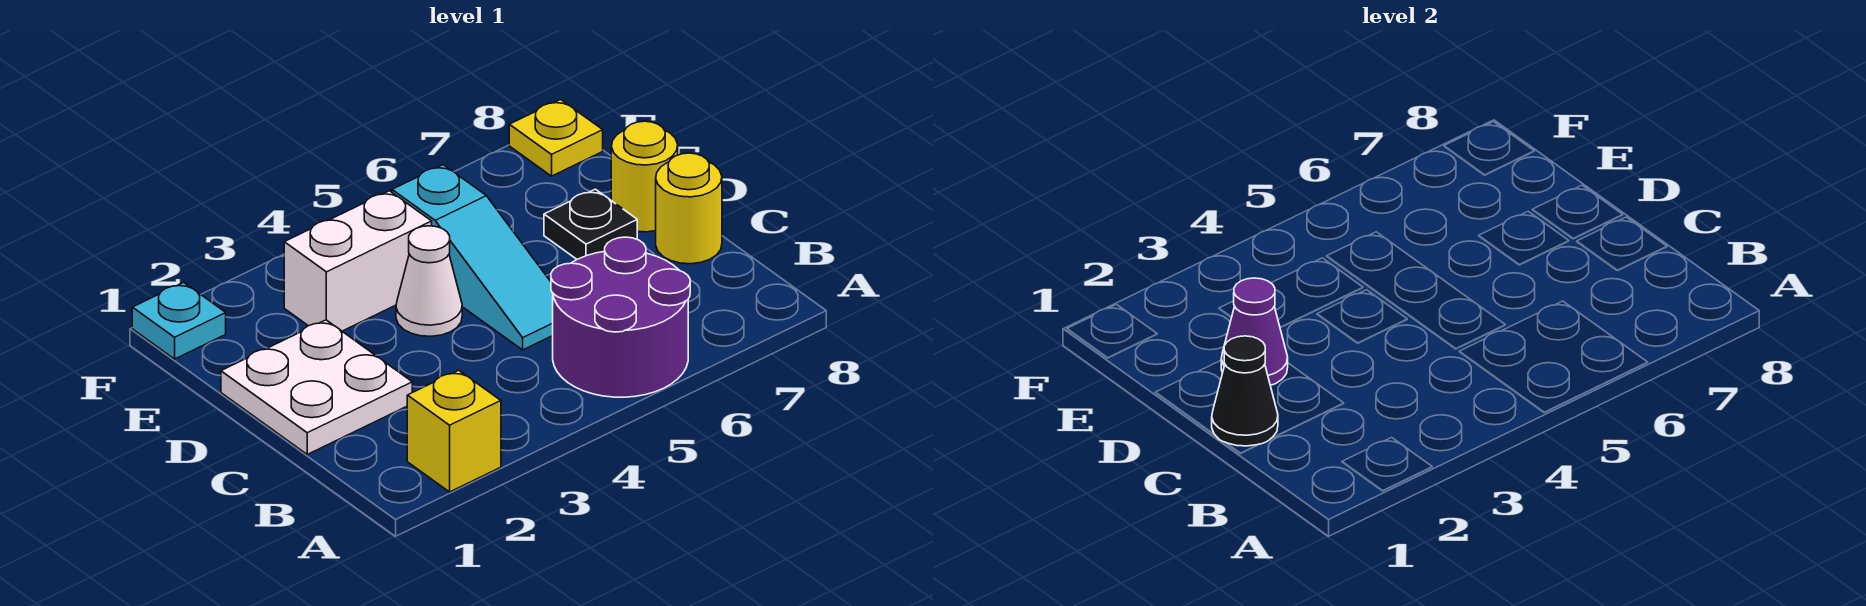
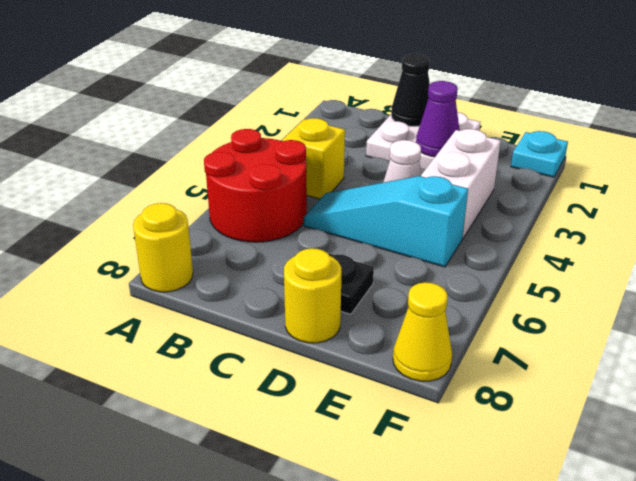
yellow brick A2 level 1 -> yellow brick B4 level 1
purple round brick A5:B6 level 1 -> red round brick A5:B6 level 1
yellow round brick C8 level 1 -> yellow round brick A8 level 1
yellow plate F8 level 1 -> yellow cone F8 level 1

